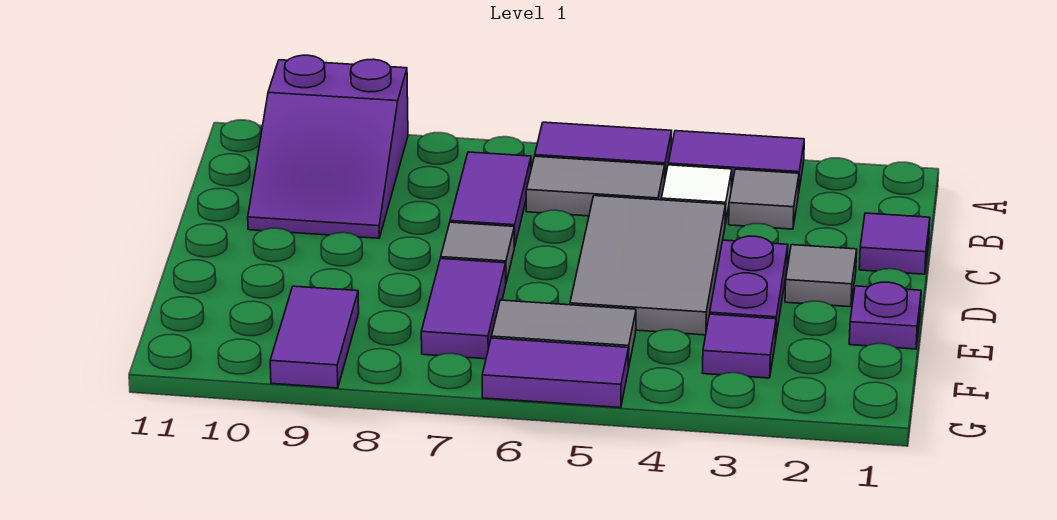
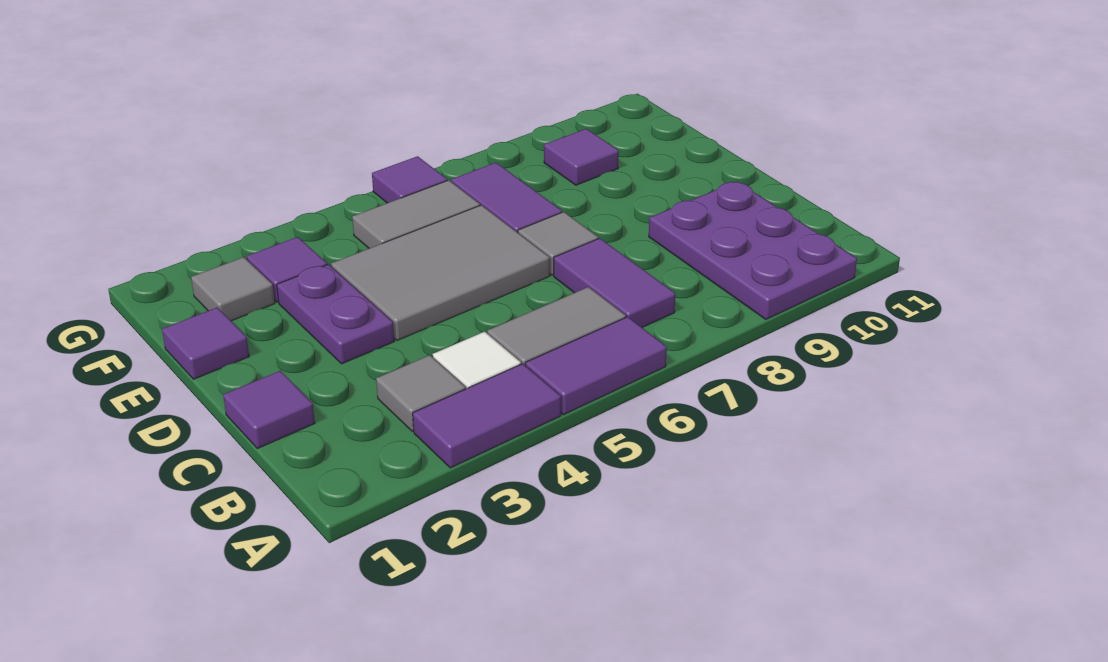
purple slope A9:C10 level 1 top A -> purple plate A9:C10 level 1
grey tile C4:E5 level 1 -> grey tile D4:E6 level 1
grey tile D2 level 1 -> grey tile F2 level 1
purple plate E1 level 1 -> purple tile E1 level 1
purple tile F9:G9 level 1 -> purple tile F9 level 1
purple tile G5:G6 level 1 -> purple tile G6 level 1

